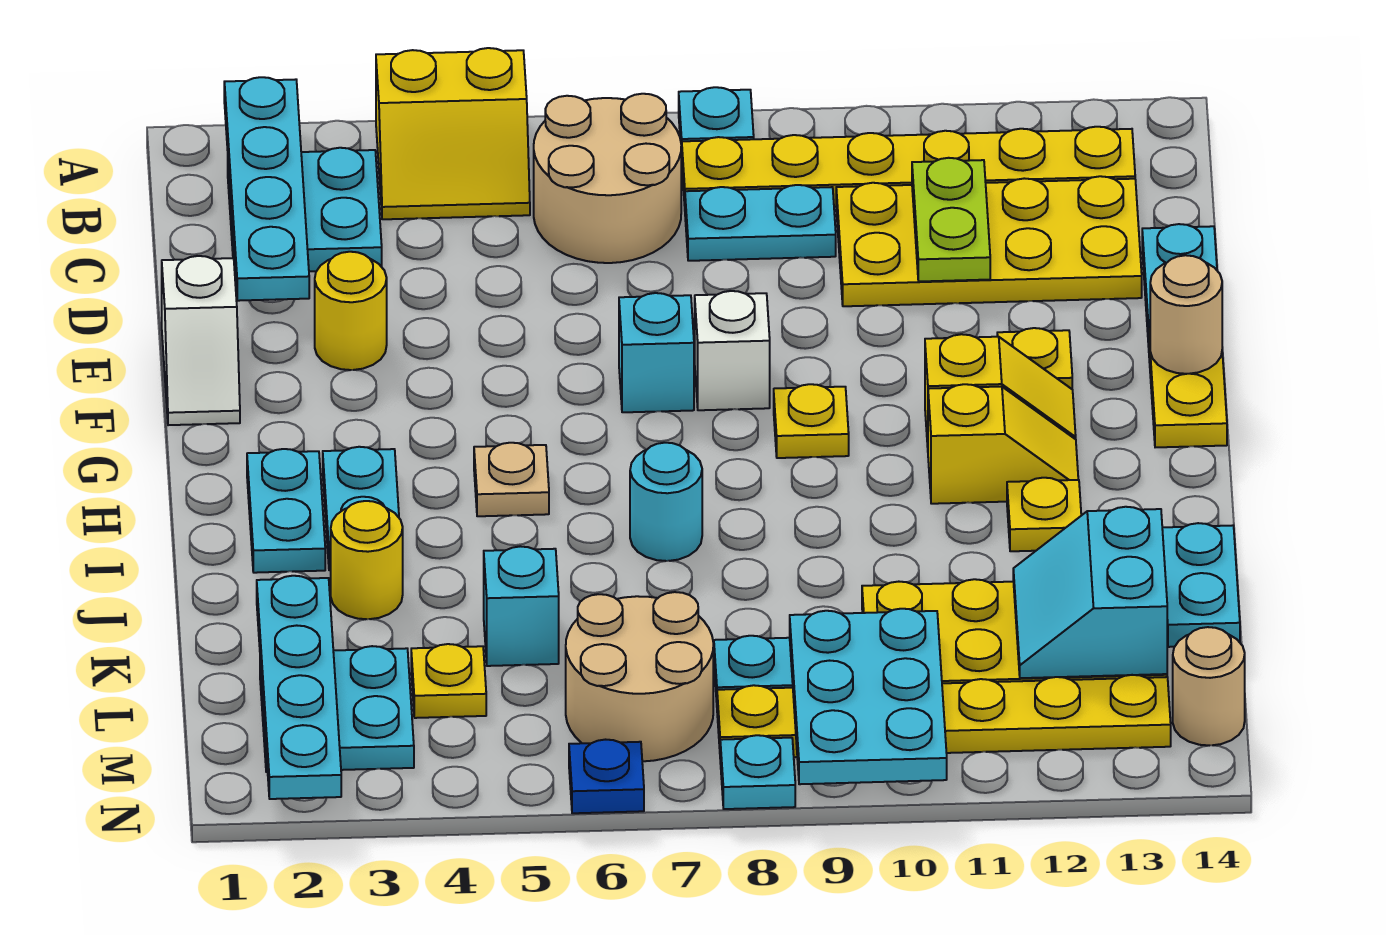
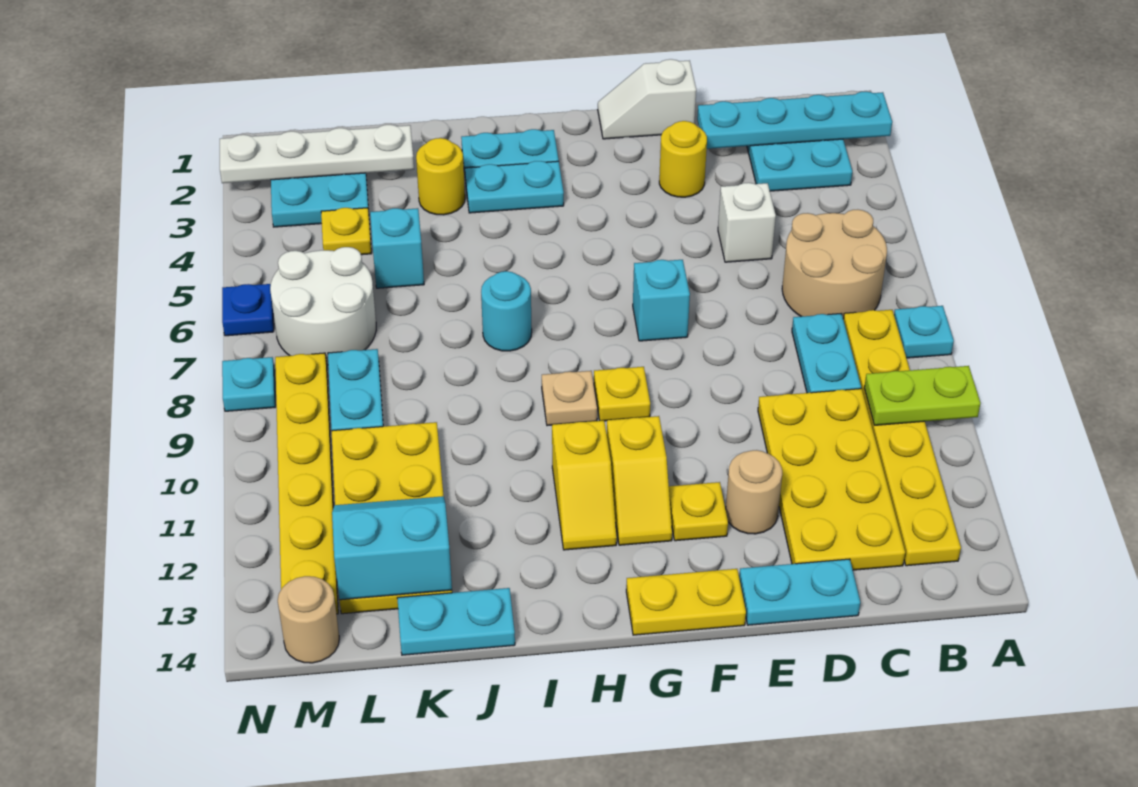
yellow slope A4:B5 level 1 top A -> none
lime plate C11:D11 level 2 -> lime plate A10:B10 level 2
white brick F8 level 1 -> white brick D5 level 1
tan round brick F14 level 2 -> tan round brick E12 level 1
tan plate H5 level 1 -> tan plate H9 level 1
yellow plate I12 level 1 -> none
cyan plate K2:N2 level 2 -> white plate K2:N2 level 2
tan round brick L6:M7 level 1 -> white round brick L6:M7 level 1
cyan plate L9:N10 level 2 -> none

